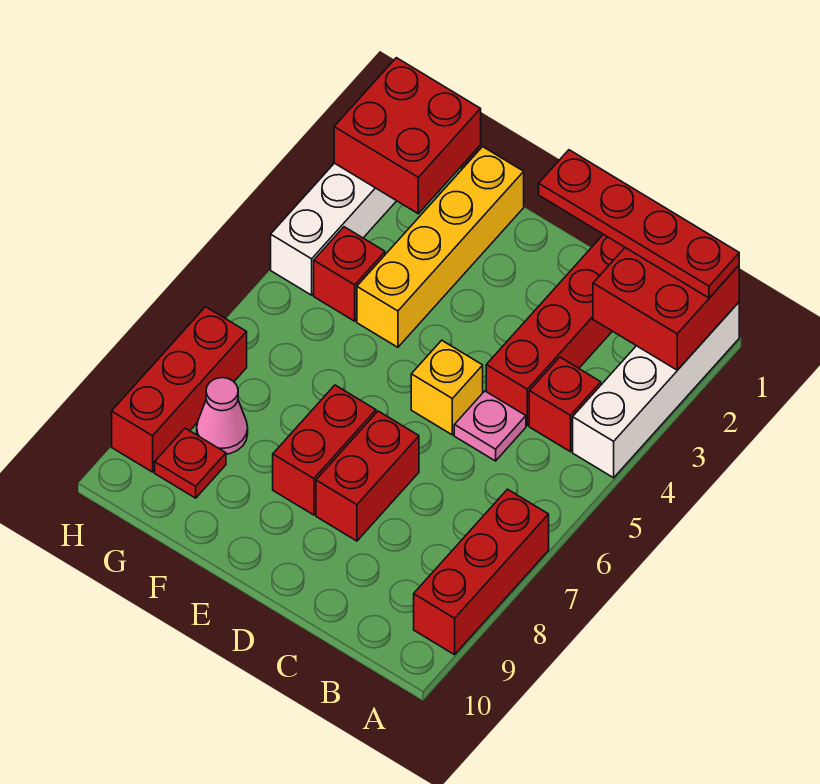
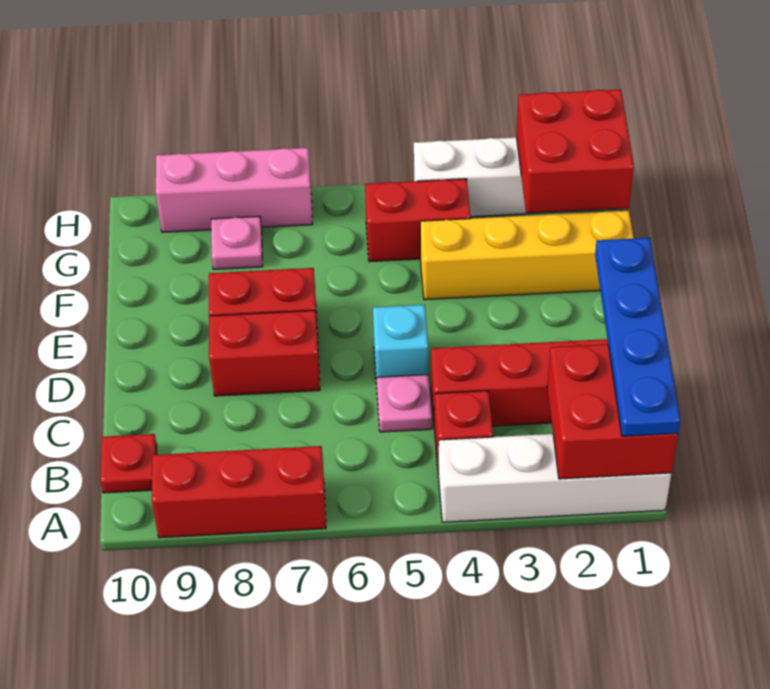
red plate A1:D1 level 3 -> blue plate A1:D1 level 3
yellow brick D5 level 1 -> cyan brick D5 level 1
red brick G4 level 1 -> red brick G4:G5 level 1
pink cone G8 level 1 -> pink plate G8 level 1
red plate G9 level 1 -> red plate B10 level 1
red brick H7:H9 level 1 -> pink brick H7:H9 level 1

